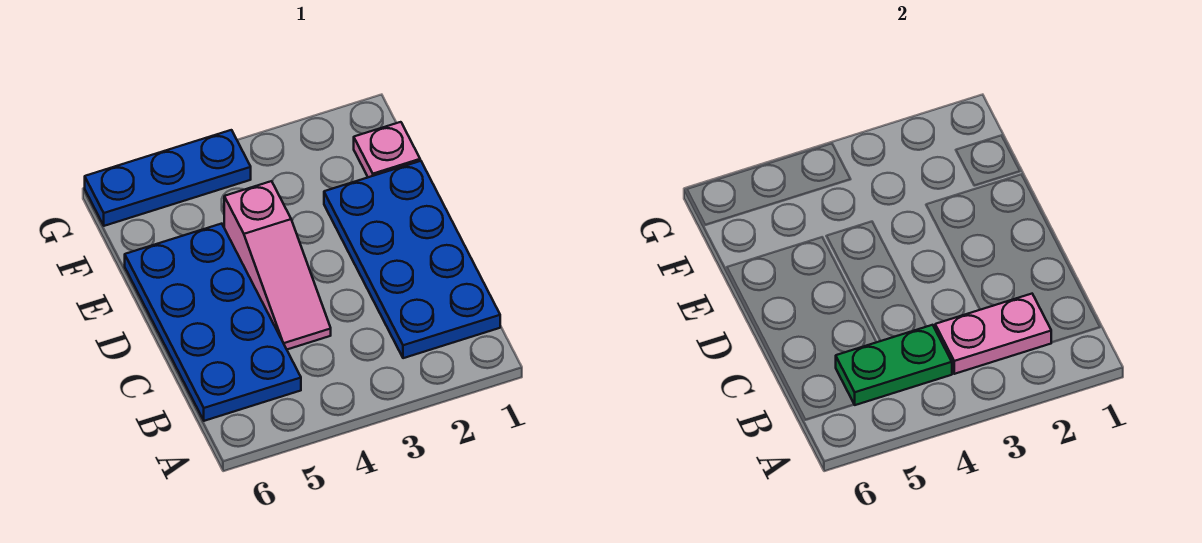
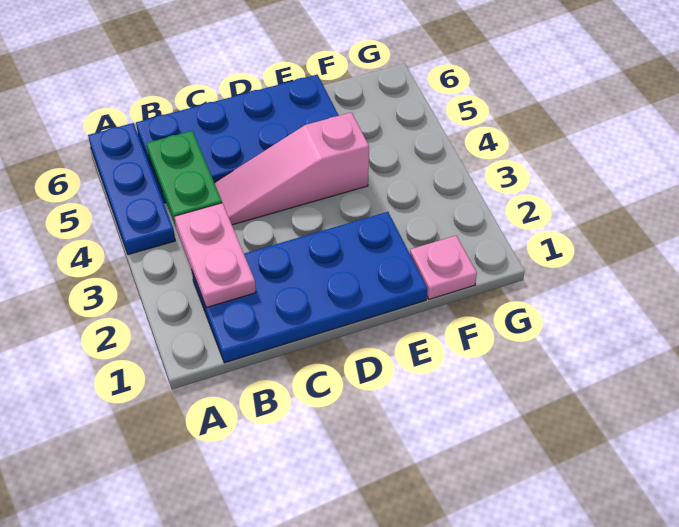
blue plate G4:G6 level 1 -> blue plate A4:A6 level 1

